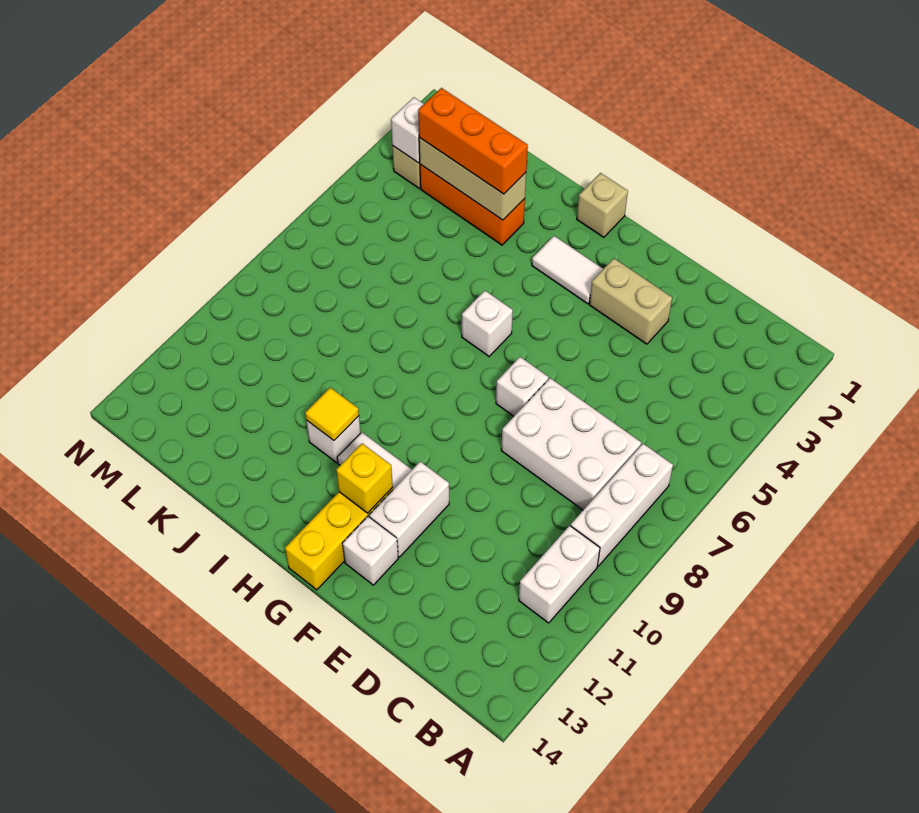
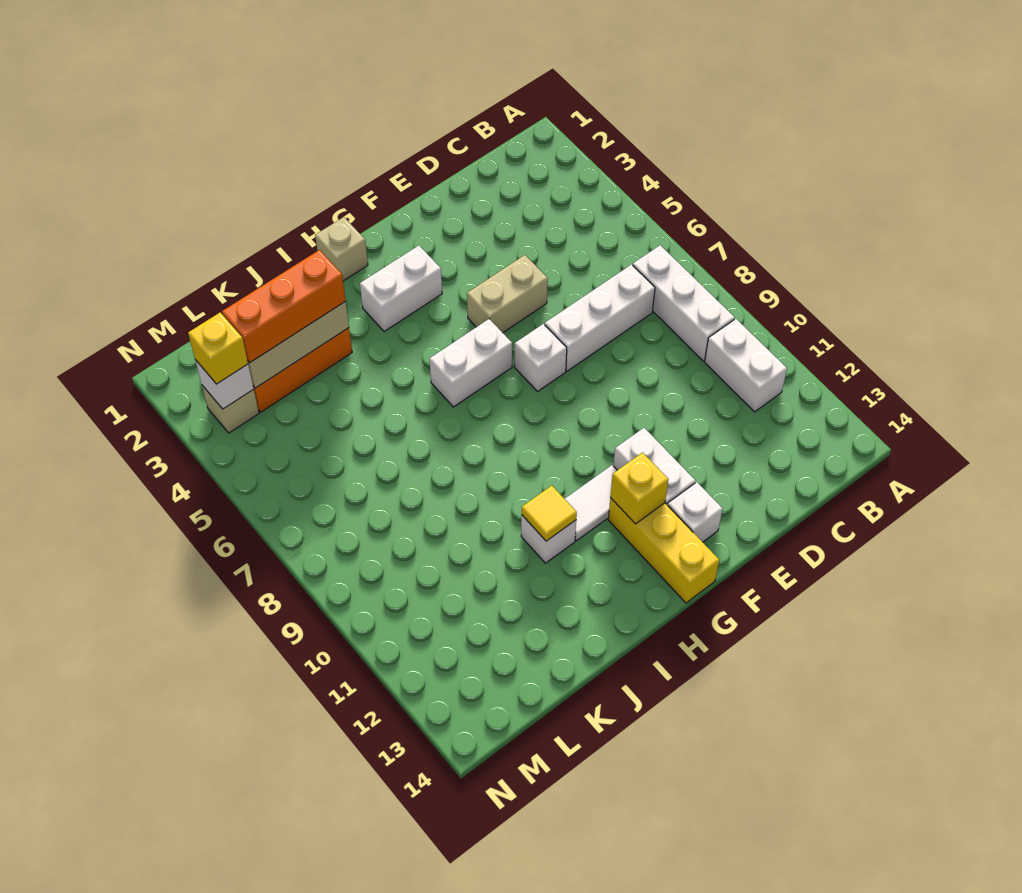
white brick C7:E8 level 1 -> white brick C7:E7 level 1
tan brick E3:F3 level 1 -> tan brick E5:F5 level 1
white tile G3:H3 level 1 -> white brick G3:H3 level 1
white brick H6 level 1 -> white brick G6:H6 level 1
none -> yellow brick M3 level 3

